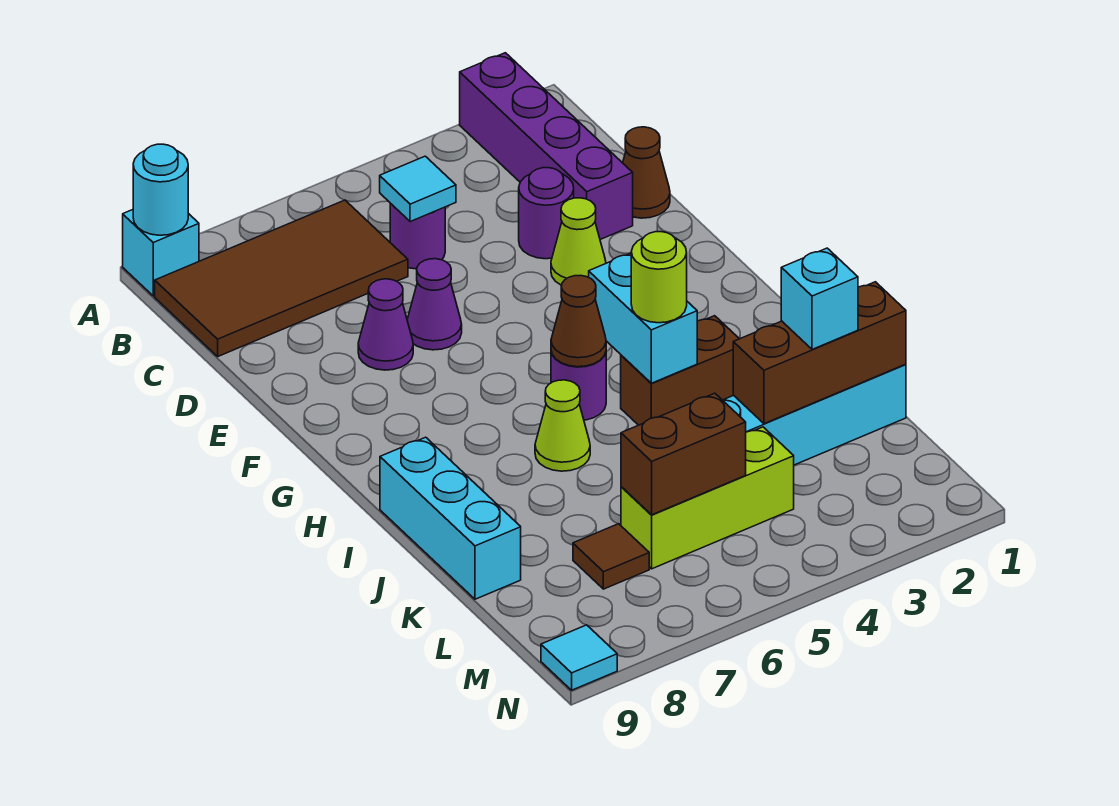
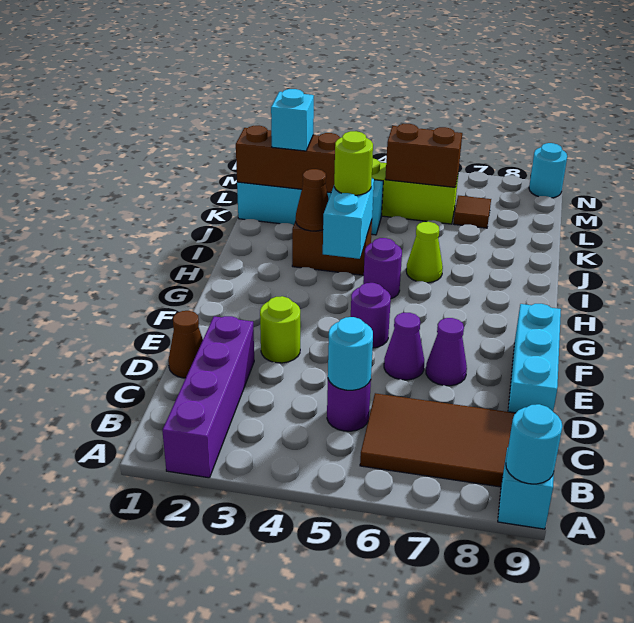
cyan tile C5 level 2 -> cyan round brick C5 level 2
purple round brick D3 level 1 -> purple round brick F5 level 1
lime cone E3 level 1 -> lime round brick E3 level 1
brown cone H5 level 2 -> brown cone I3 level 2
cyan brick I9:K9 level 1 -> cyan brick D9:F9 level 1
cyan tile N9 level 1 -> cyan round brick N9 level 1

